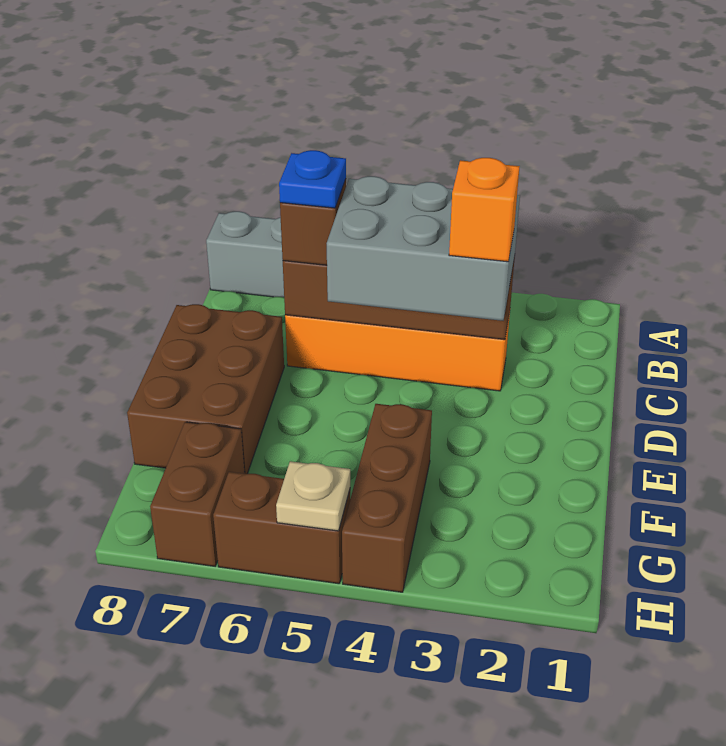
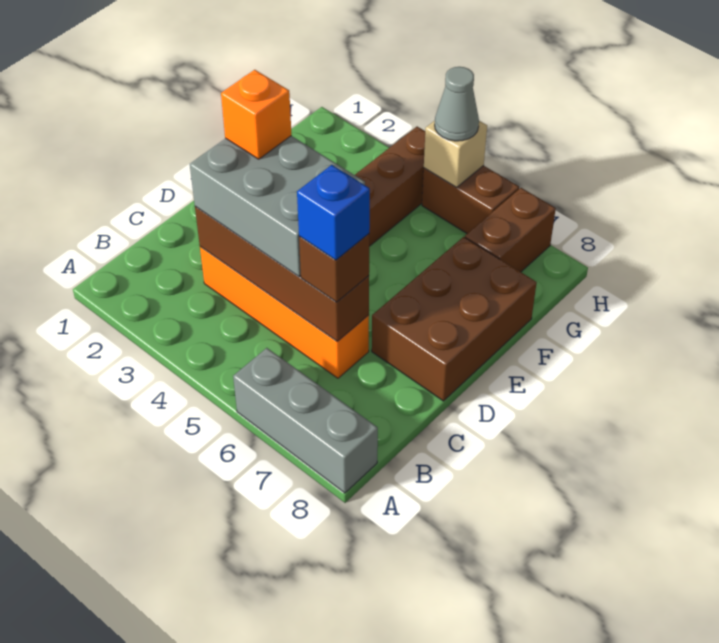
blue plate C6 level 4 -> blue brick C6 level 4
tan plate H5 level 2 -> tan brick H5 level 2
none -> grey cone H5 level 3

